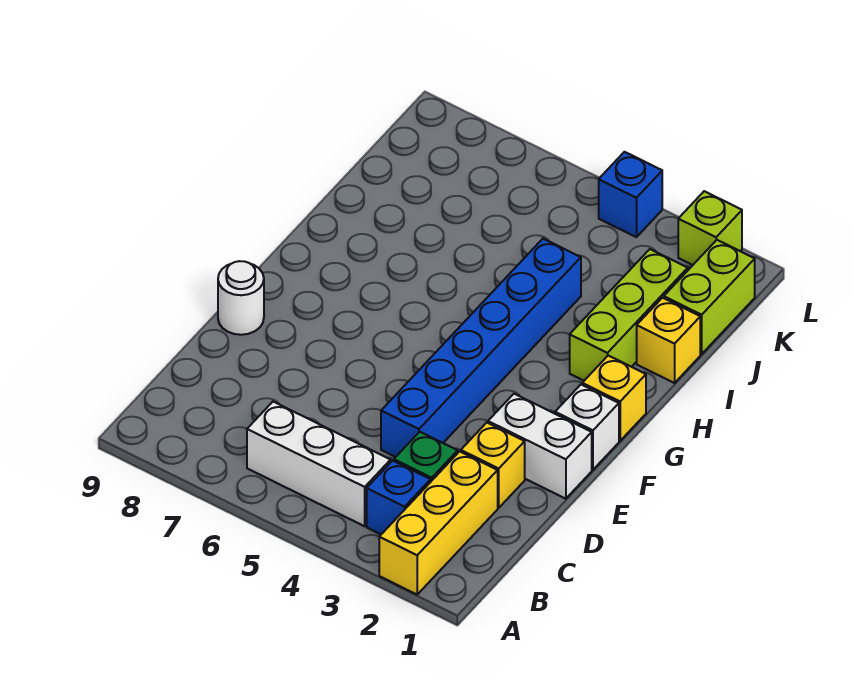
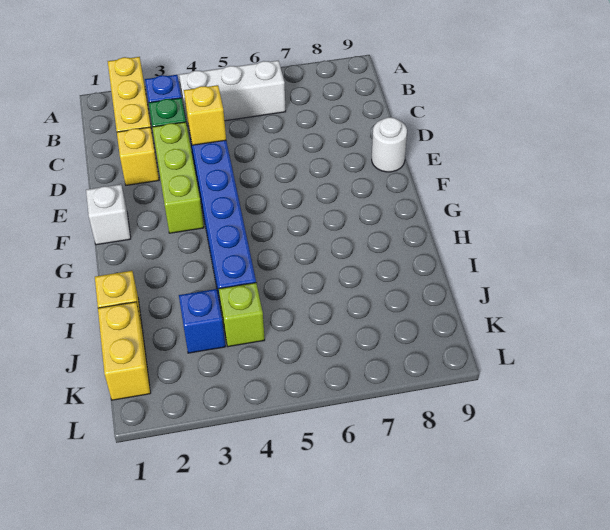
white brick E1:E2 level 1 -> none
yellow brick G1 level 1 -> yellow brick D4 level 2
lime brick H2:J2 level 1 -> lime brick D3:F3 level 1
lime brick J1:K1 level 1 -> yellow brick J1:K1 level 1
lime brick L2 level 1 -> lime brick J4 level 1
blue brick L4 level 1 -> blue brick J3 level 1

